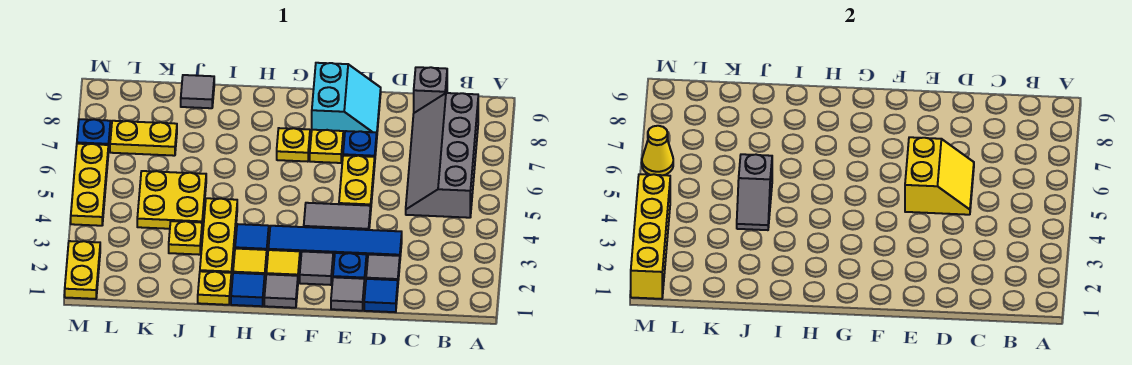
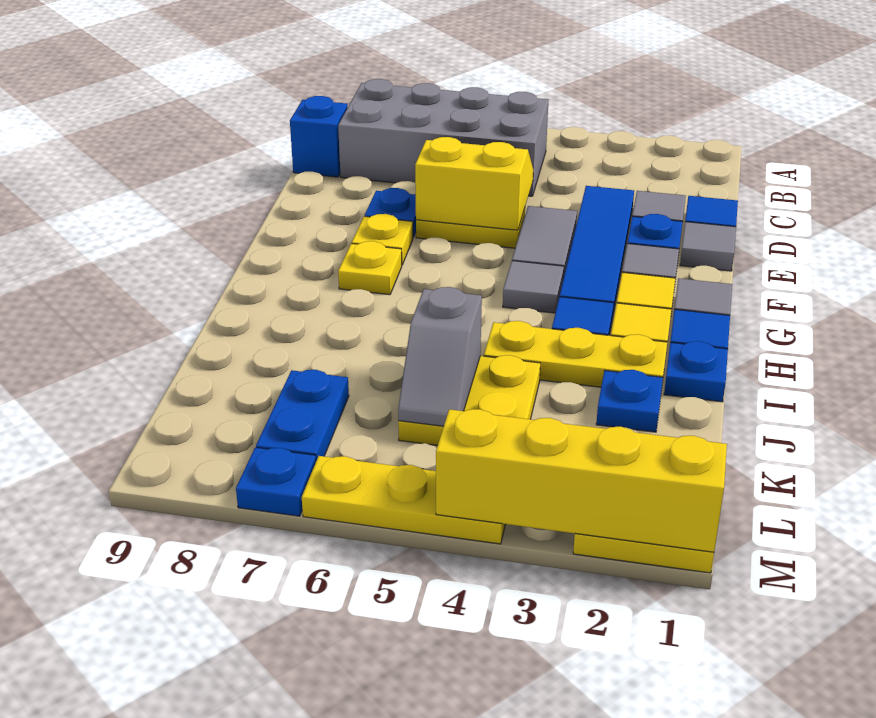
grey slope B5:C8 level 1 top B -> grey brick B5:C8 level 1
grey brick C9 level 1 -> blue brick C9 level 1
cyan slope E8:F9 level 1 top F -> none
yellow plate I1 level 1 -> blue plate I1 level 1
none -> blue plate J2 level 1
yellow plate J3 level 1 -> none
grey slope J4:J5 level 2 top 5 -> grey slope J5:K5 level 2 top J
grey tile J9 level 1 -> grey tile G4 level 1
yellow plate K7:L7 level 1 -> blue plate K7:L7 level 1
yellow cone M6 level 2 -> none

